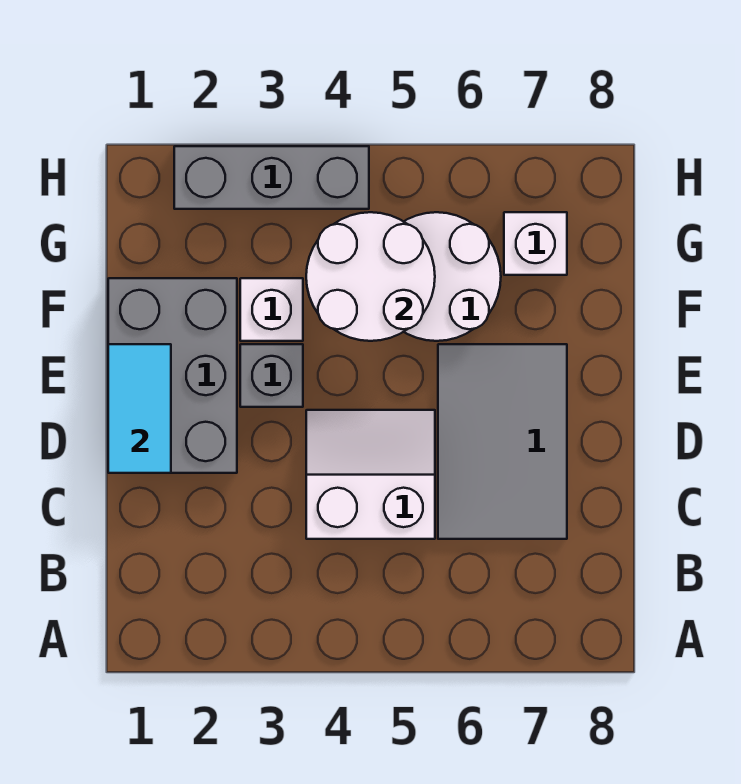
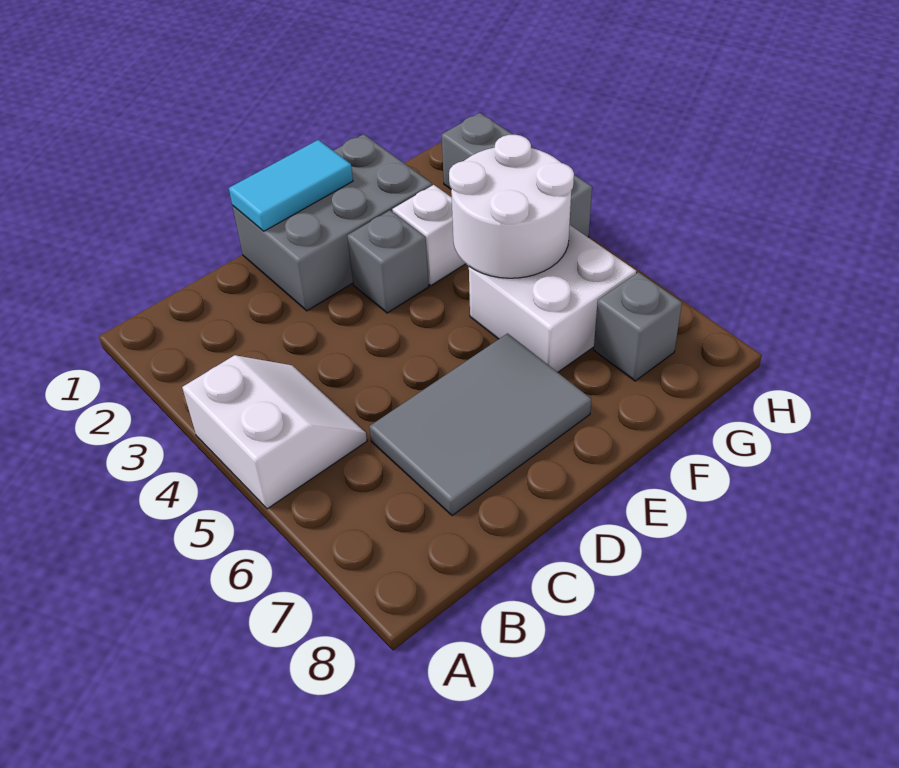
white slope C4:D5 level 1 top C -> white slope A4:B5 level 1 top A
white round brick F5:G6 level 1 -> white brick F5:G6 level 1
white brick G7 level 1 -> grey brick G7 level 1

